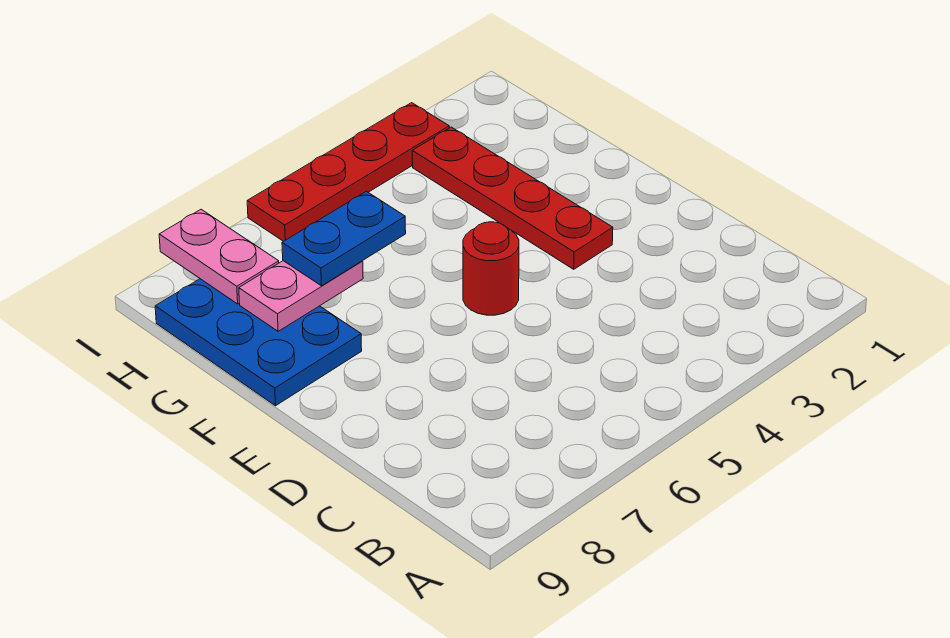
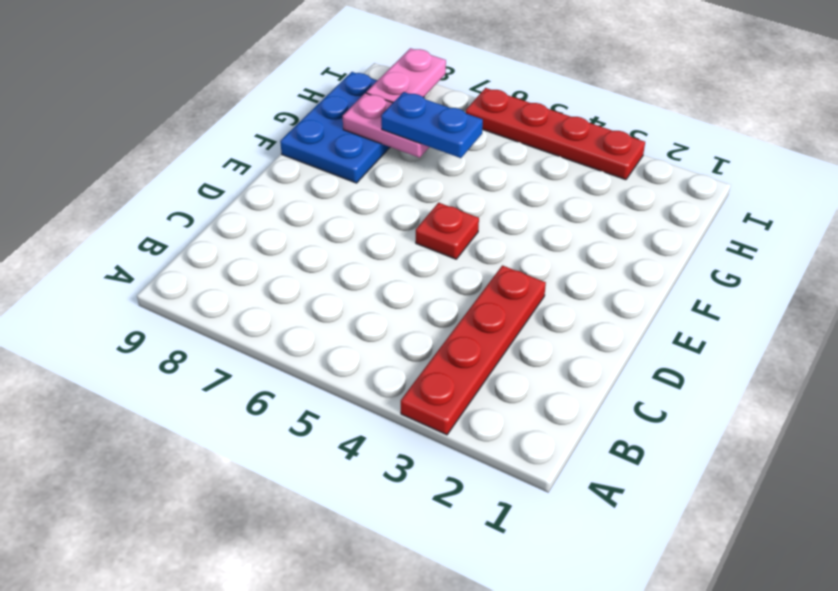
red plate E3:H3 level 1 -> red plate A3:D3 level 1
red round brick E5 level 1 -> red plate E5 level 1

